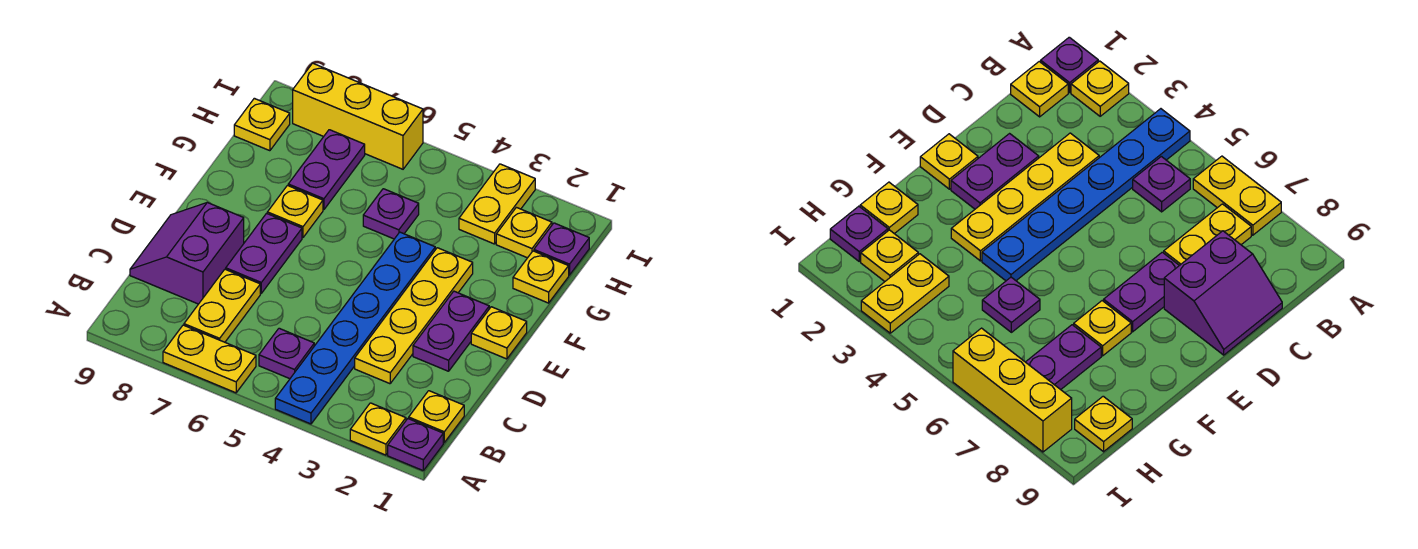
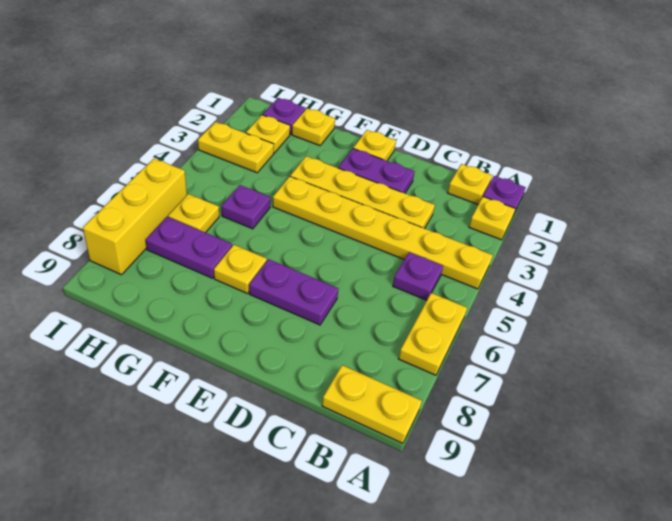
blue plate A4:F4 level 1 -> yellow plate A4:F4 level 1
yellow plate B7:C7 level 1 -> yellow plate A9:B9 level 1
purple slope C8:D9 level 1 top 8 -> none
yellow plate H9 level 1 -> yellow plate H6 level 1

